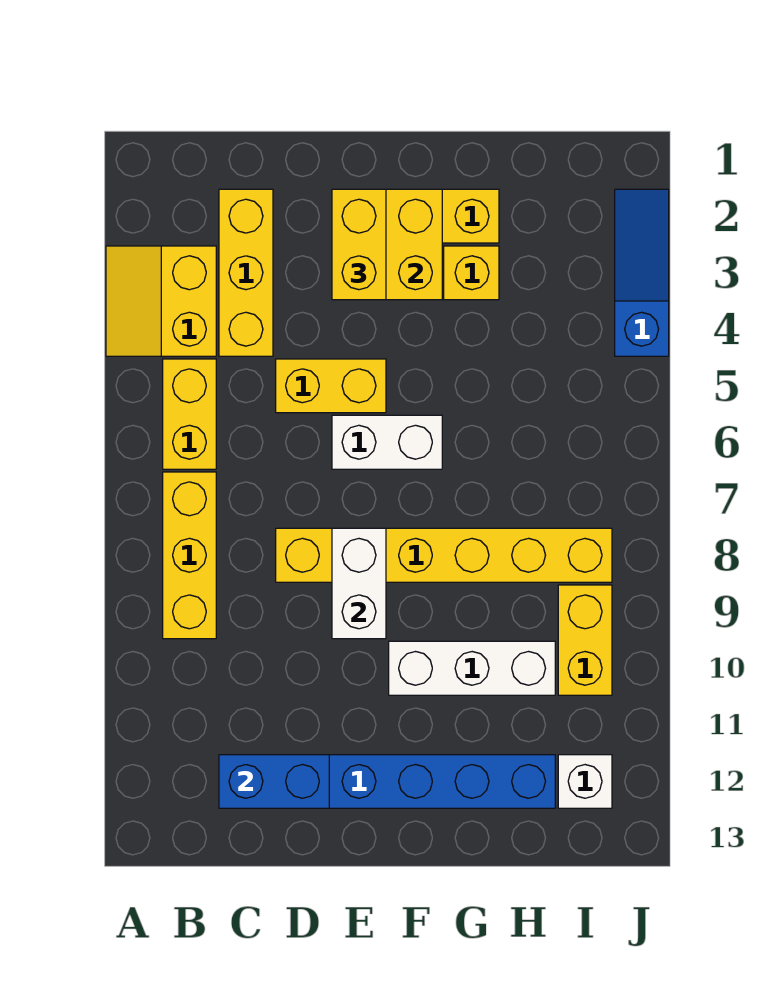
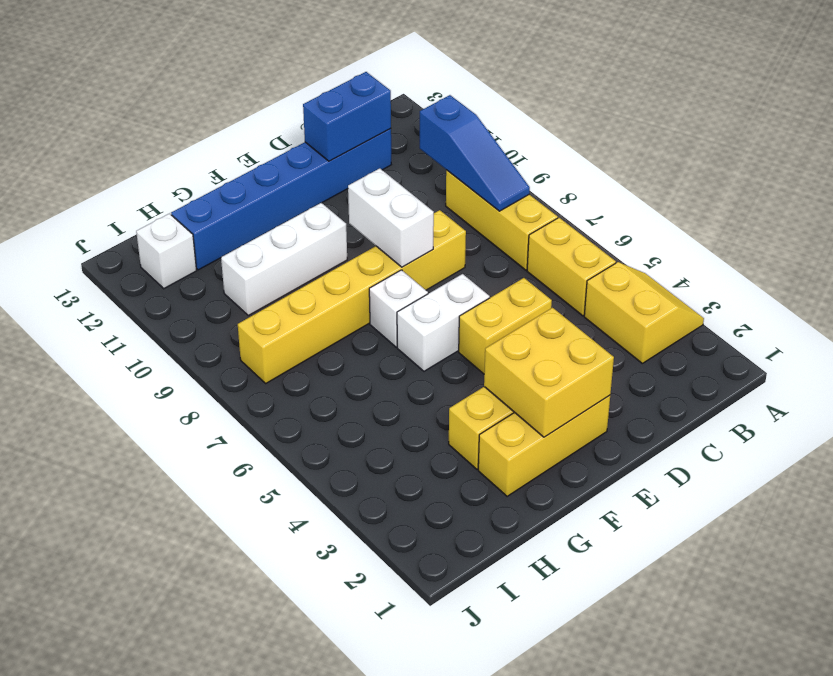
yellow brick C2:C4 level 1 -> none
yellow brick E2:E3 level 3 -> none
none -> white brick F7 level 1
yellow brick I9:I10 level 1 -> none
blue slope J2:J4 level 1 top 4 -> blue slope B8:B10 level 2 top 10

